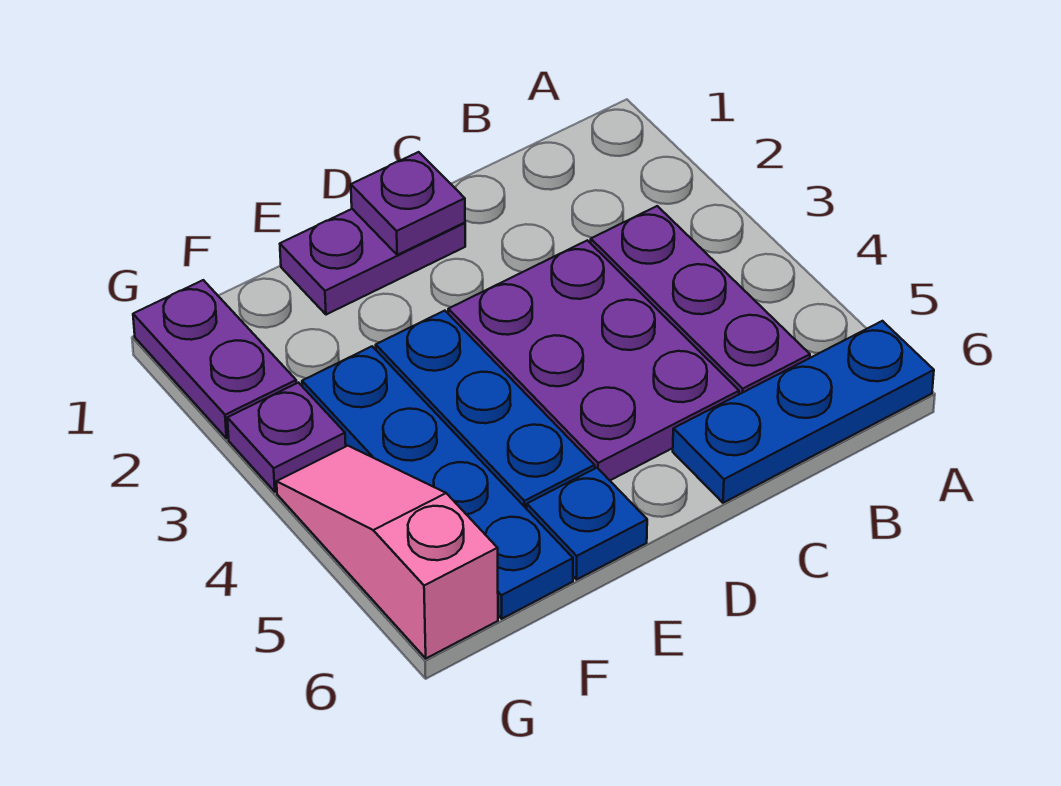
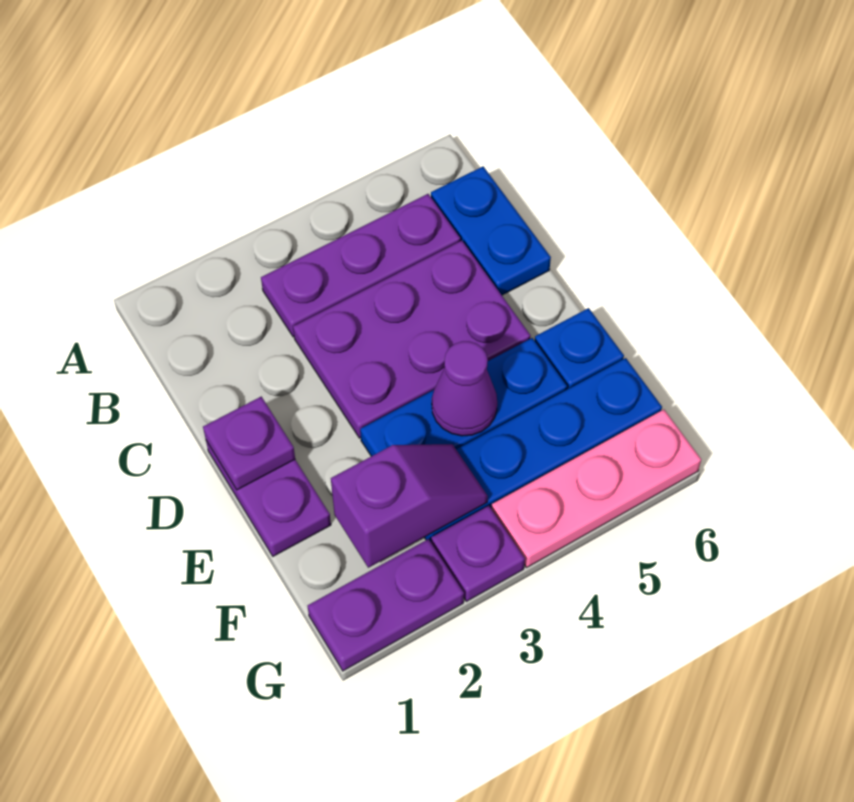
blue plate A6:C6 level 1 -> blue plate B6:C6 level 1
none -> purple cone E4 level 2
none -> purple slope F2:F3 level 2 top 2
pink slope G4:G6 level 1 top 6 -> pink plate G4:G6 level 1

